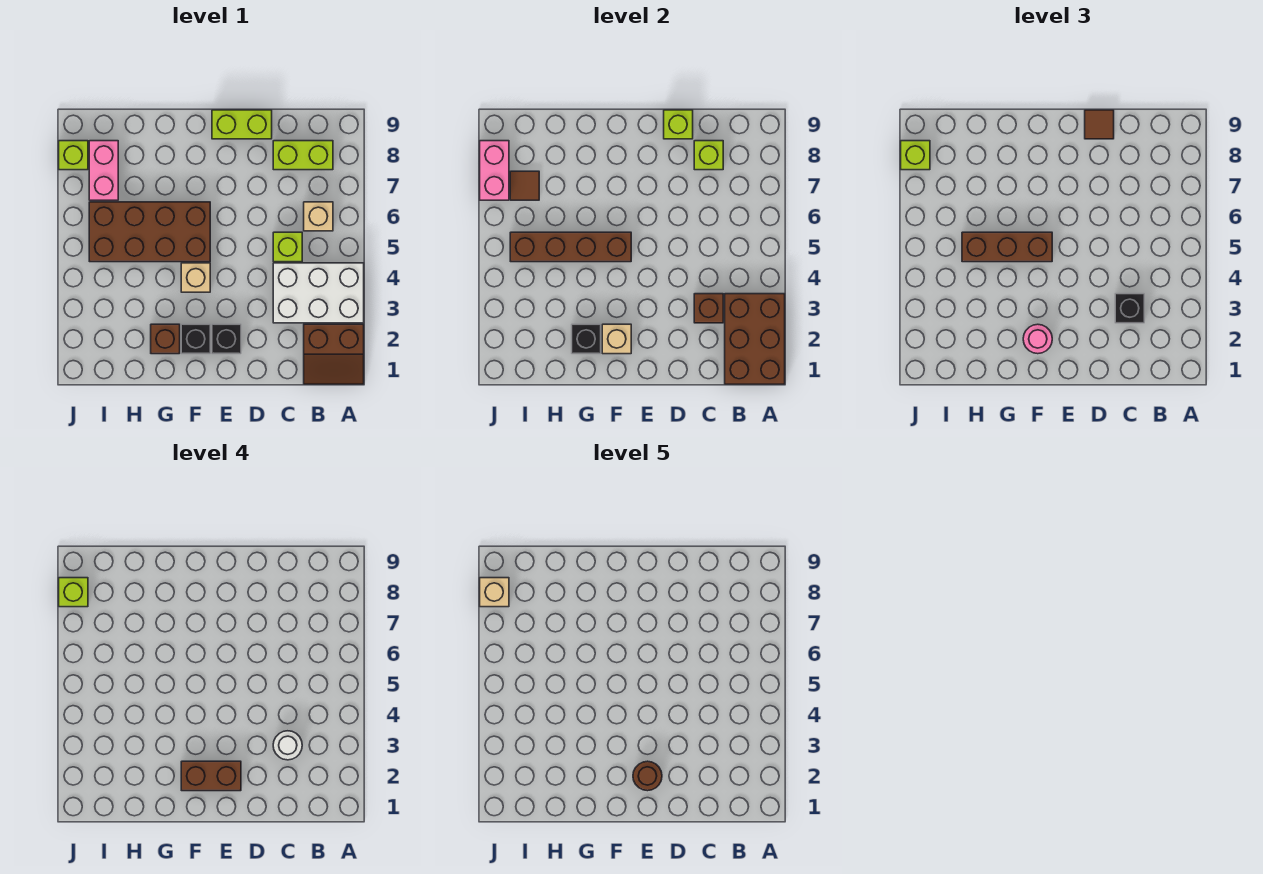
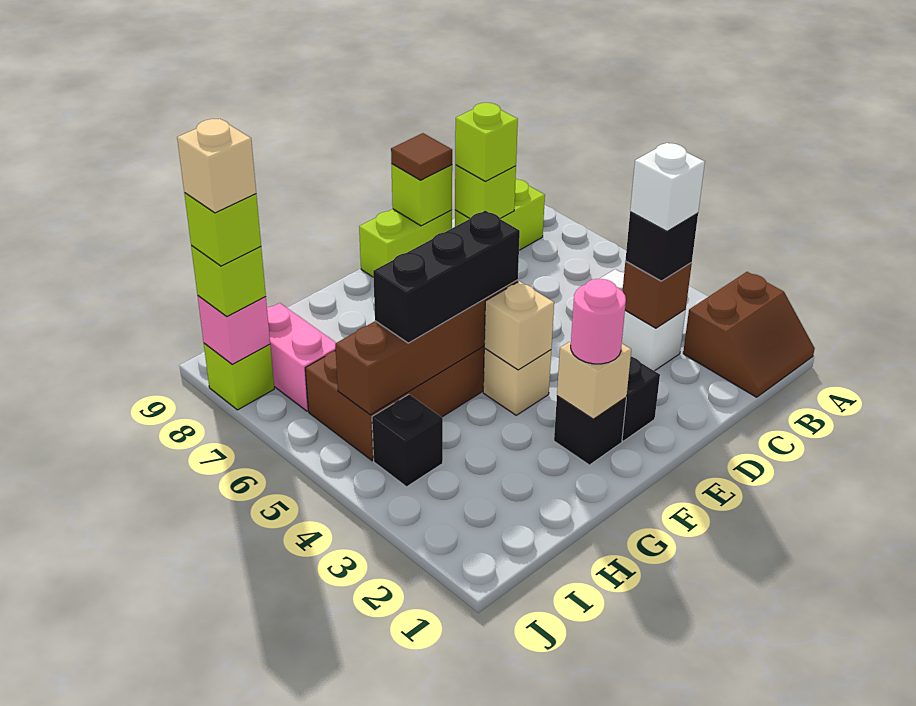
brown brick A1:B3 level 2 -> none
white brick A3:C4 level 1 -> white brick C3:C4 level 1
tan brick B6 level 1 -> tan brick F4 level 2
white round brick C3 level 4 -> white brick C3 level 4
lime brick C5 level 1 -> lime brick C8 level 3
brown brick E2:F2 level 4 -> none
brown round brick E2 level 5 -> none
brown brick F5:H5 level 3 -> black brick F5:H5 level 3
brown brick G2 level 1 -> none
black brick G2 level 2 -> black brick I4 level 1
brown tile I7 level 2 -> none
pink brick J7:J8 level 2 -> pink brick J8 level 2

